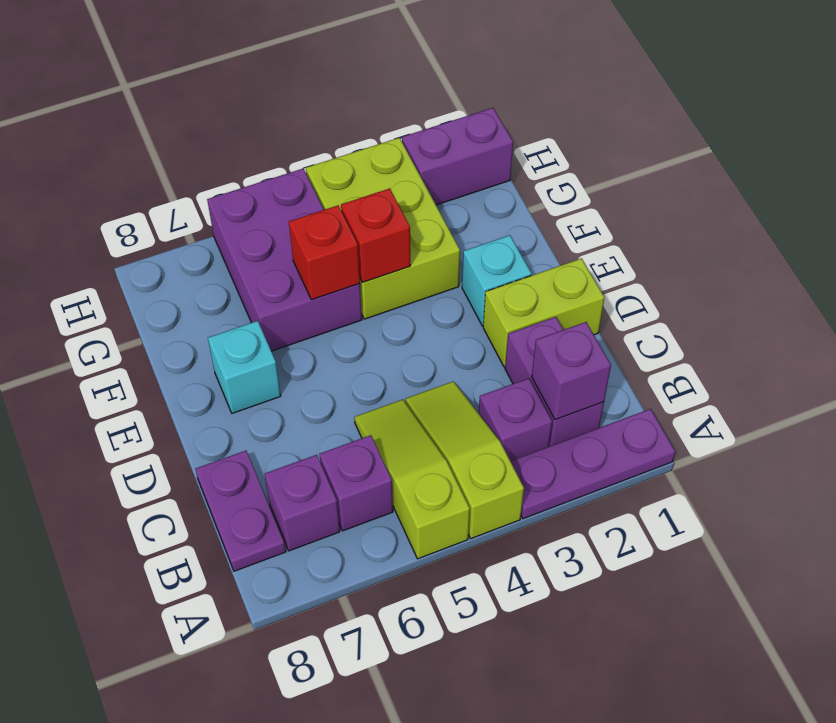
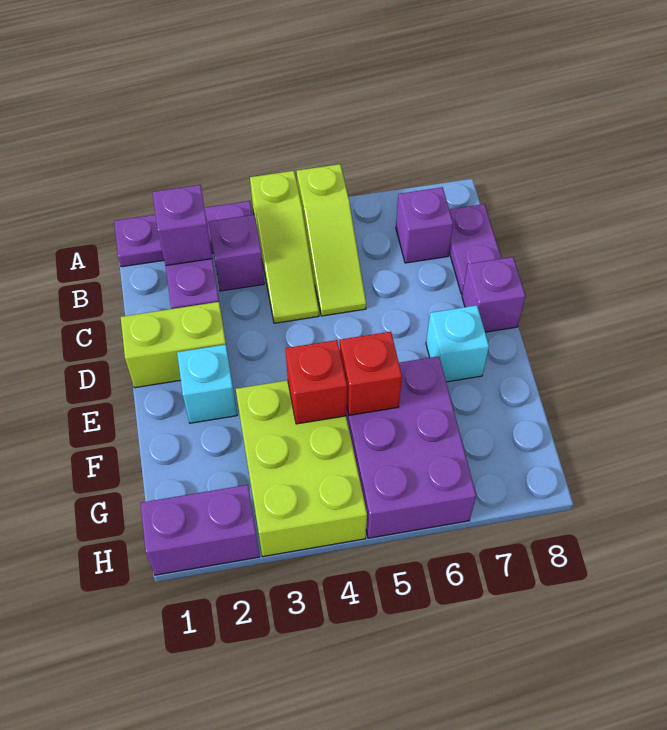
purple brick B6 level 1 -> purple brick D8 level 1

